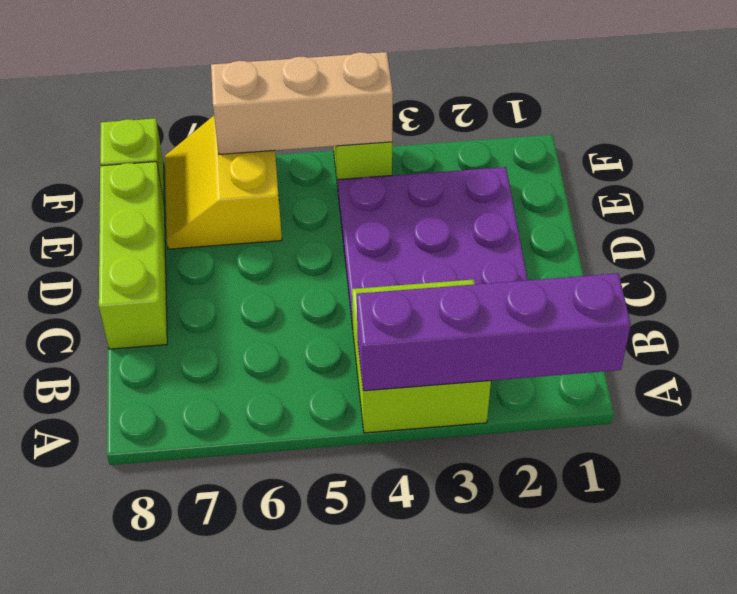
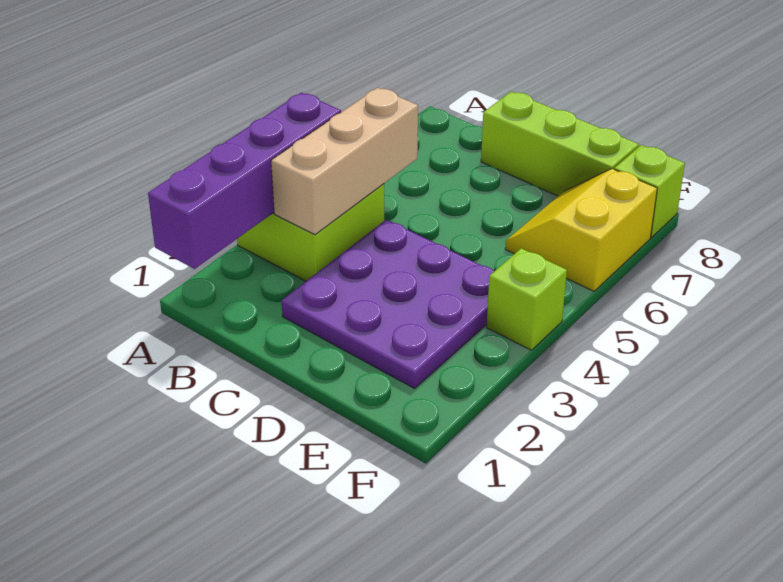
yellow slope E6:F7 level 1 top 6 -> yellow slope E6:F7 level 1 top F
tan brick F4:F6 level 2 -> tan brick B3:B5 level 2

